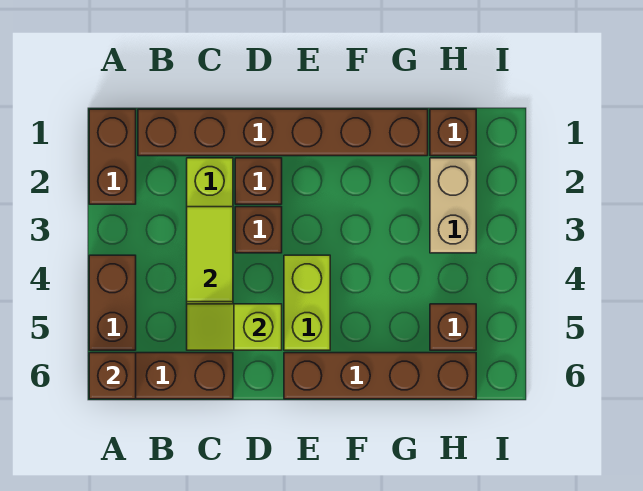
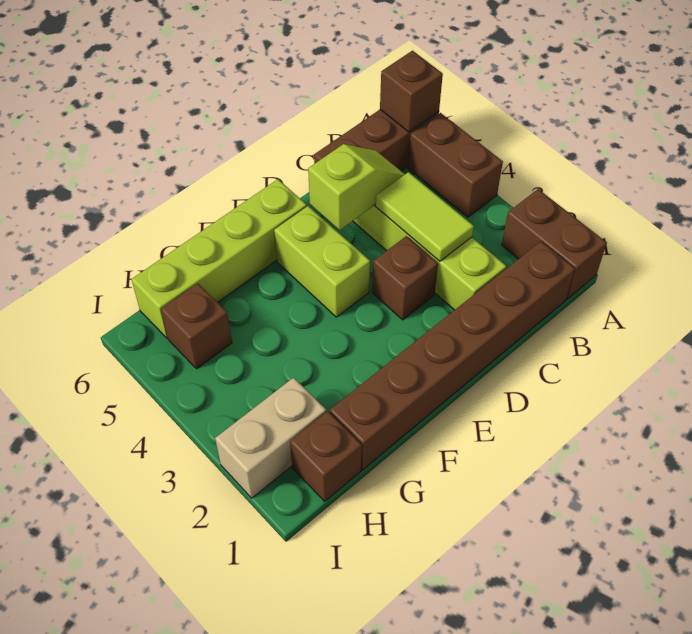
brown brick D2 level 1 -> none
brown brick E6:H6 level 1 -> lime brick E6:H6 level 1
tan brick H2:H3 level 1 -> tan brick H2:I2 level 1

